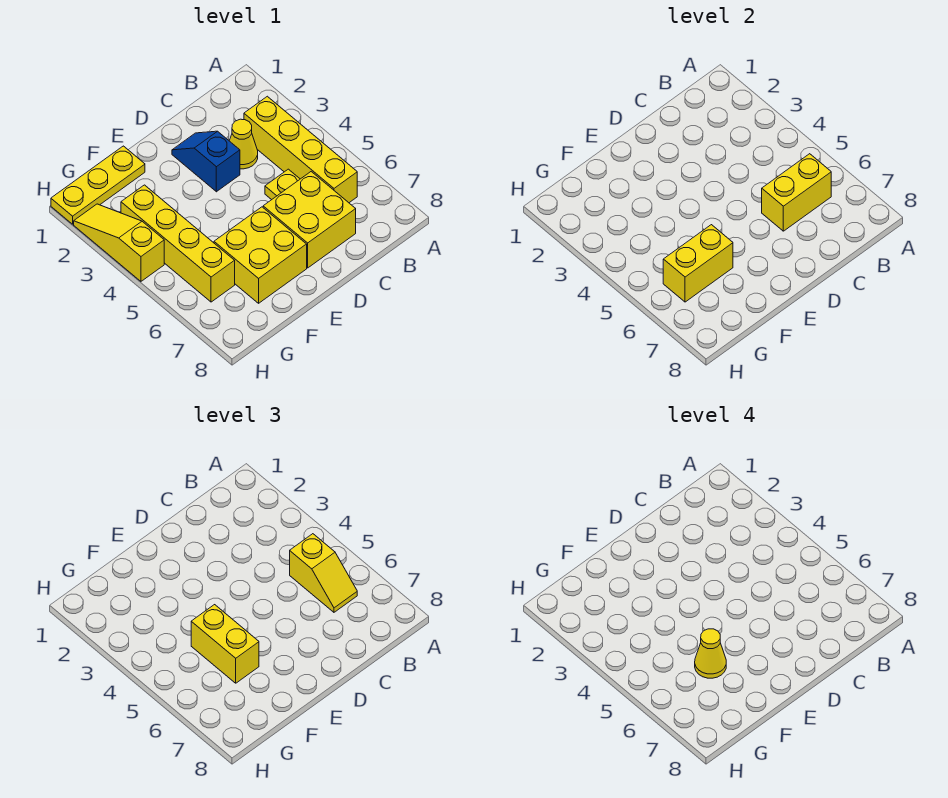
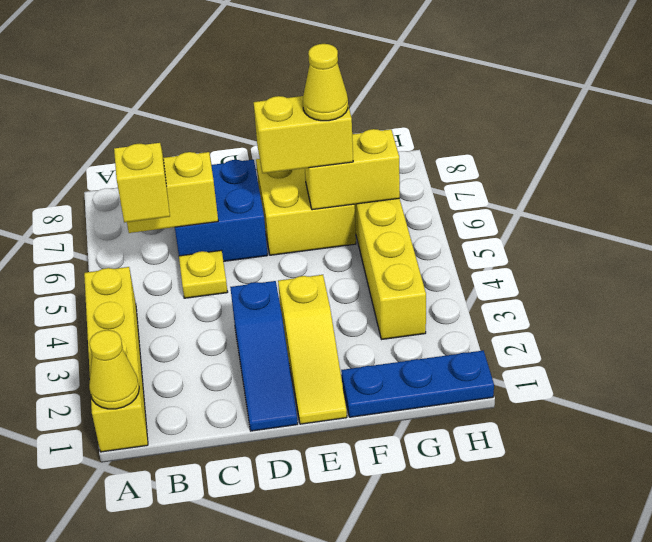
yellow brick B3:B6 level 1 -> yellow brick A1:A4 level 1
yellow cone C3 level 1 -> yellow cone A1 level 2
yellow brick C6:D7 level 1 -> blue brick C6:D7 level 1
blue slope D2:D3 level 1 top 3 -> blue slope D1:D3 level 1 top 3
yellow plate F1:H1 level 1 -> blue plate F1:H1 level 1
yellow brick F5:F6 level 3 -> yellow brick E6:F6 level 3
yellow slope H2:H4 level 1 top 4 -> yellow slope E1:E3 level 1 top 3

